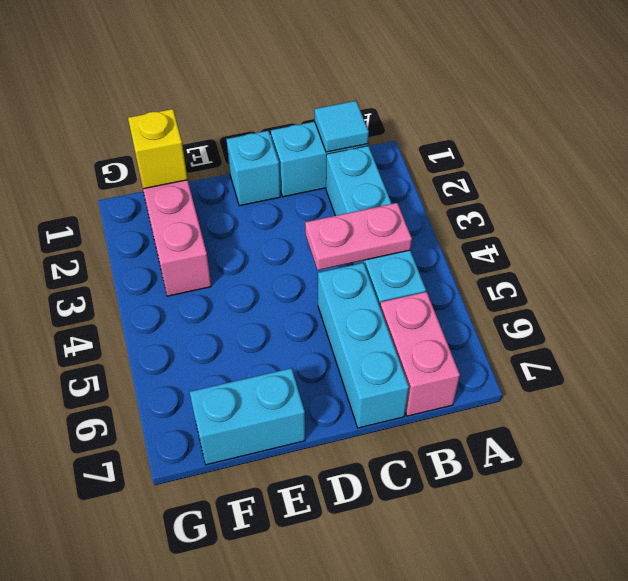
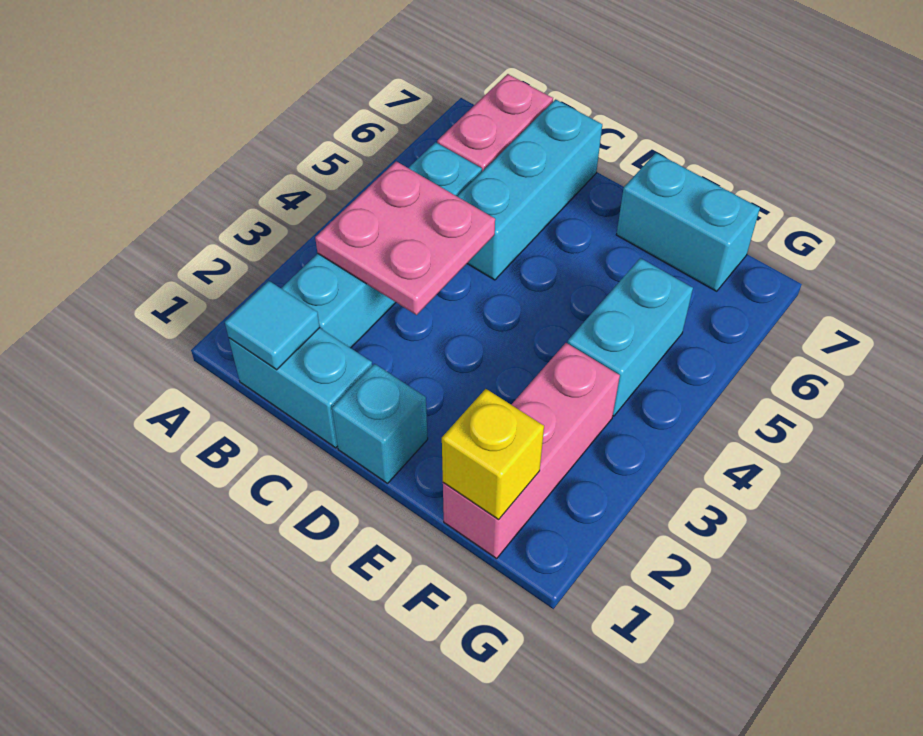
pink plate B4:C4 level 2 -> pink plate B3:C4 level 2
none -> cyan brick F4:F5 level 1

